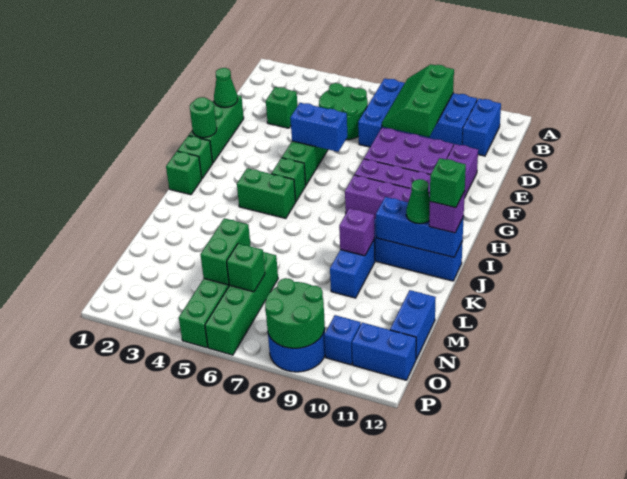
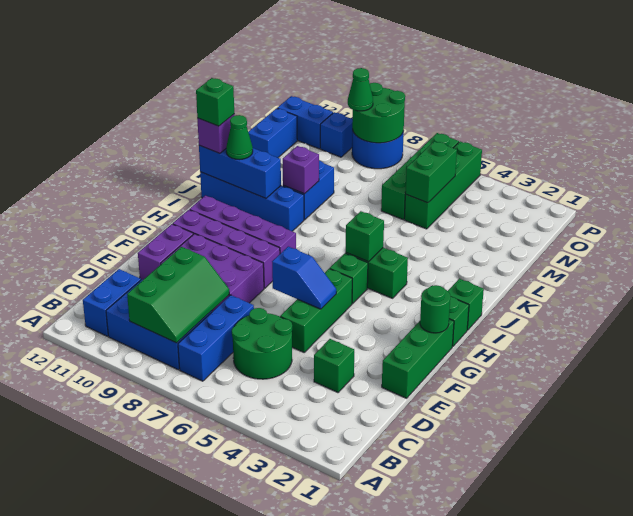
green cone E1 level 2 -> green cone O9 level 3
blue brick F5:F6 level 2 -> blue slope F5:F6 level 2 top 6
green brick N6 level 2 -> green brick I5 level 2

